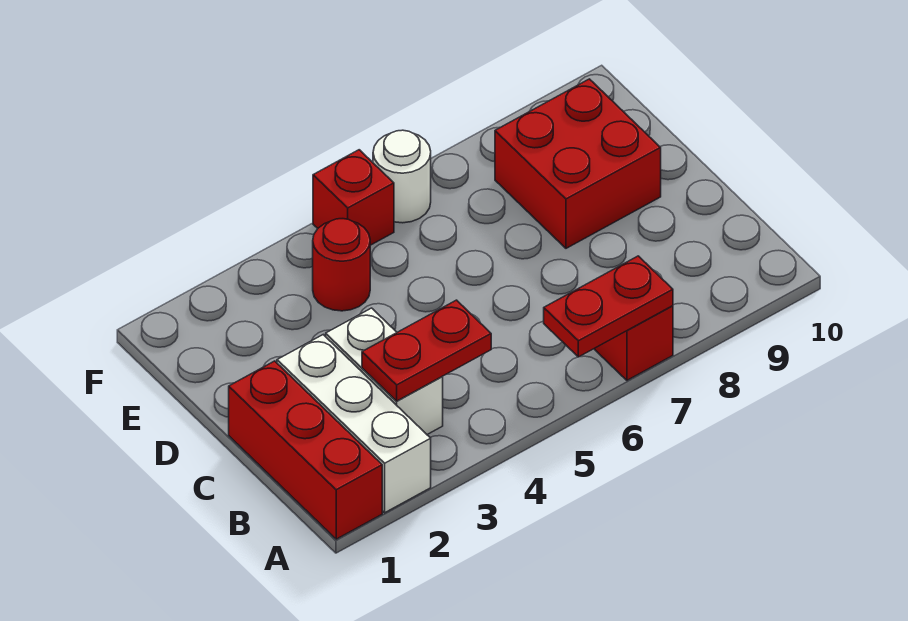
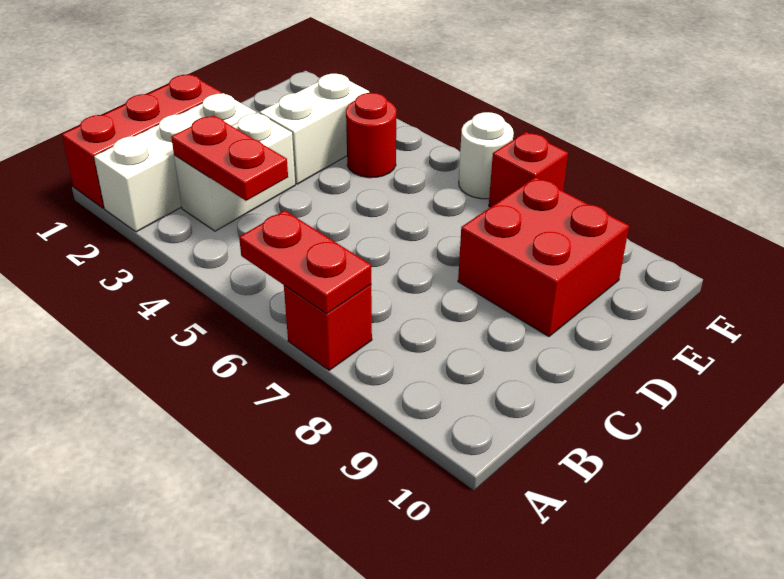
none -> white brick D3:E3 level 1
red brick F5 level 1 -> red brick F7 level 1

